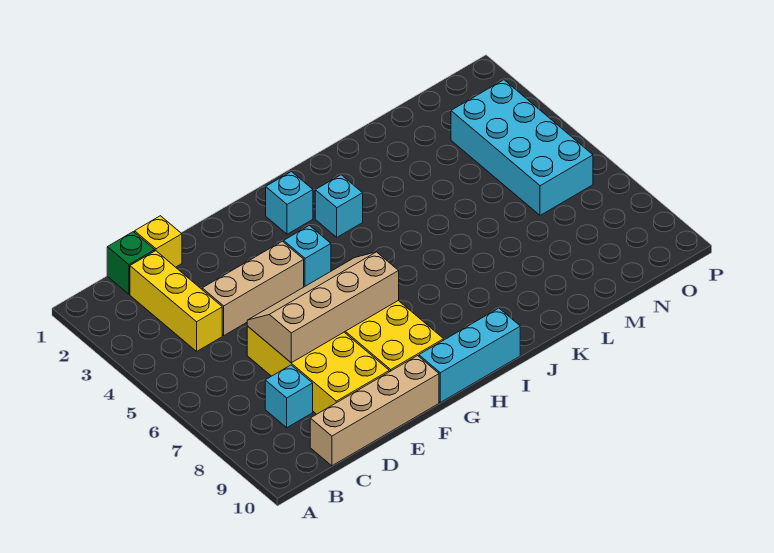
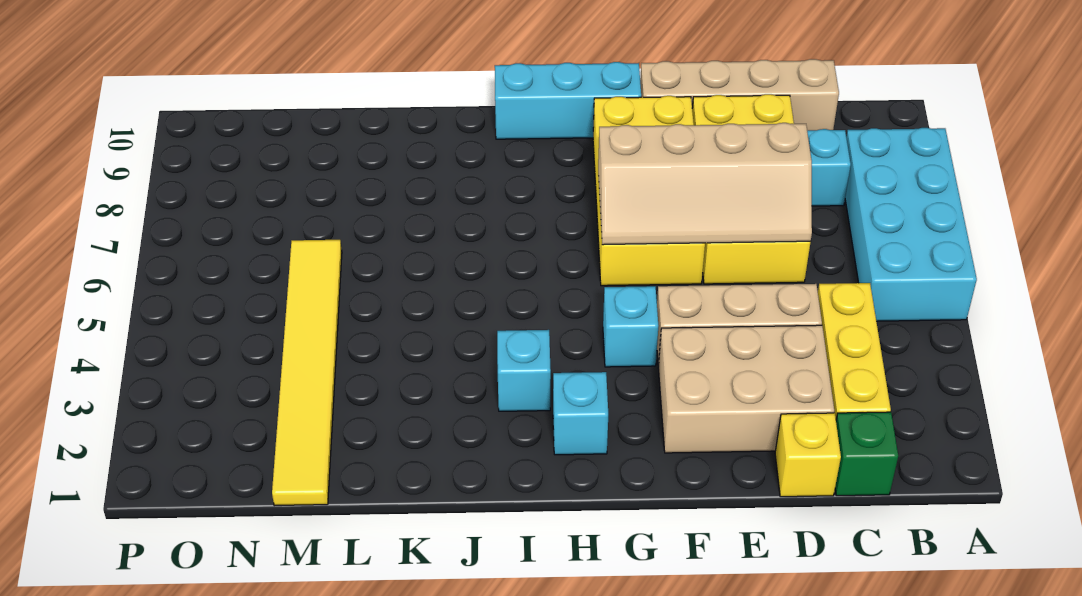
none -> tan brick D2:F3 level 1
none -> yellow tile M1:M6 level 1
cyan brick N3:O6 level 1 -> cyan brick A5:B8 level 1

